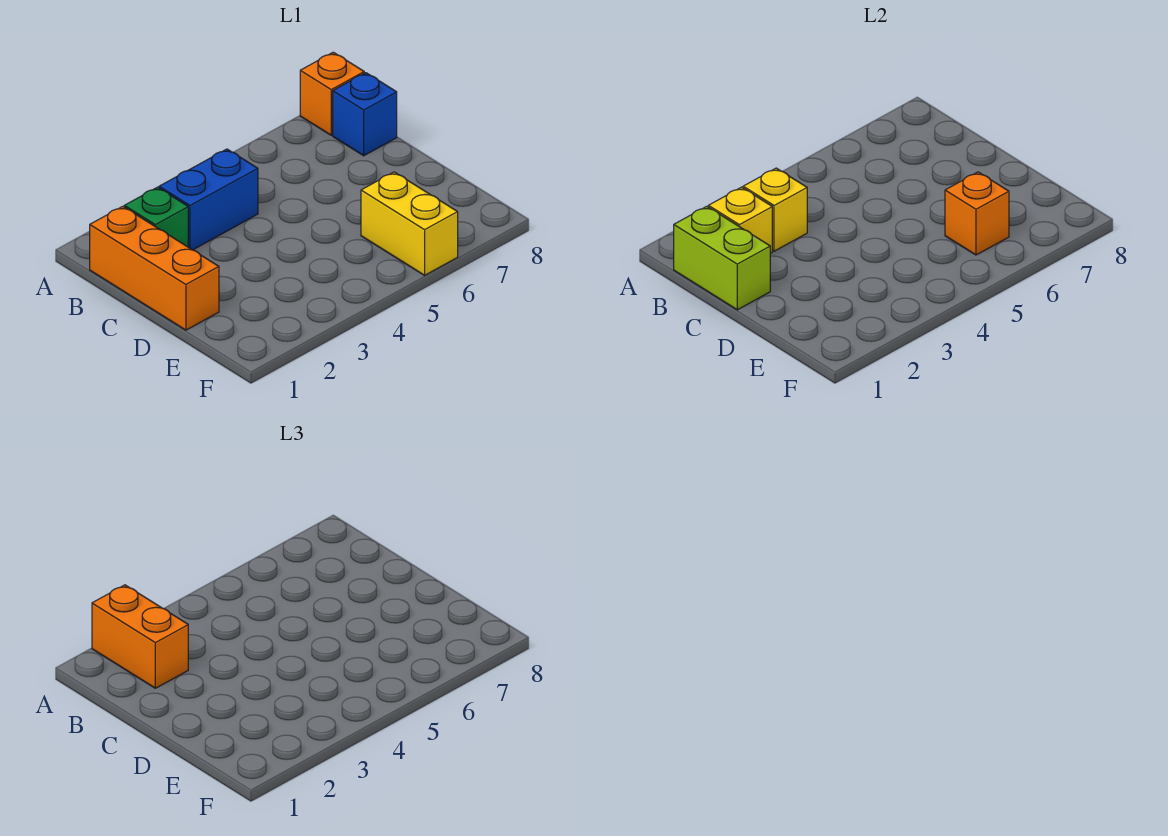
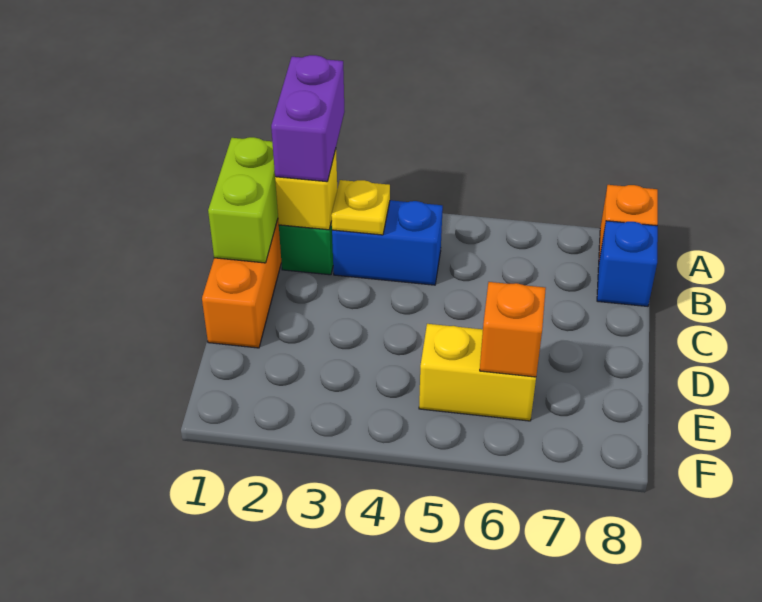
orange brick A2:B2 level 3 -> purple brick A2:B2 level 3
yellow brick B3 level 2 -> yellow plate B3 level 2
yellow brick E6:F6 level 1 -> yellow brick E5:E6 level 1

